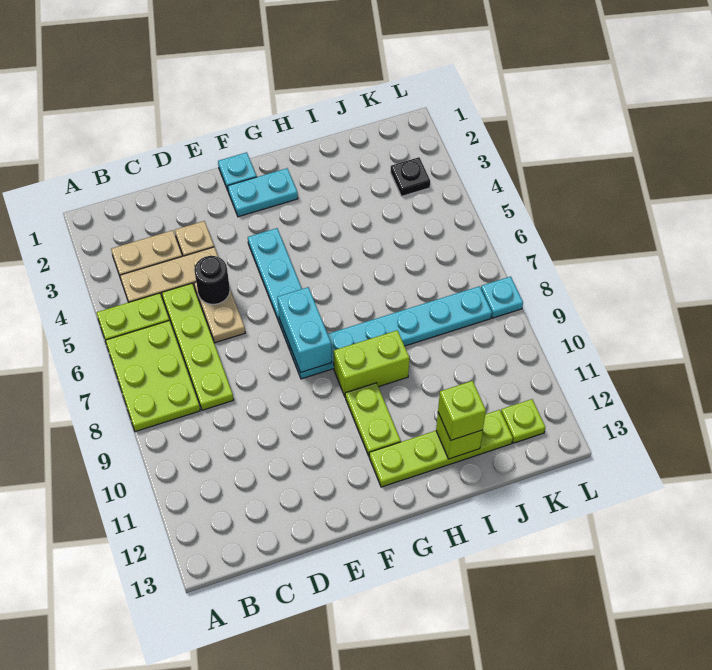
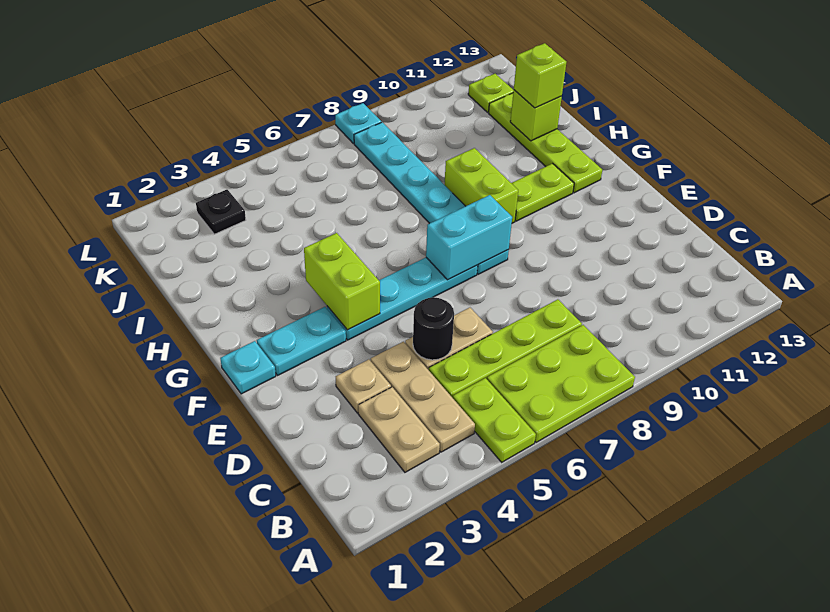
cyan plate F2:G2 level 1 -> cyan plate F2:F3 level 1
none -> lime brick F4:G4 level 2

